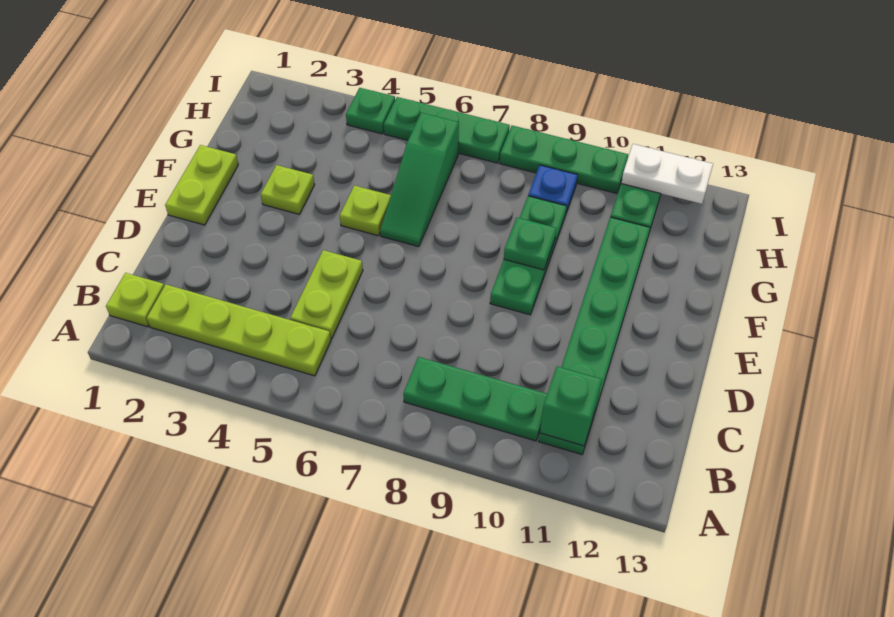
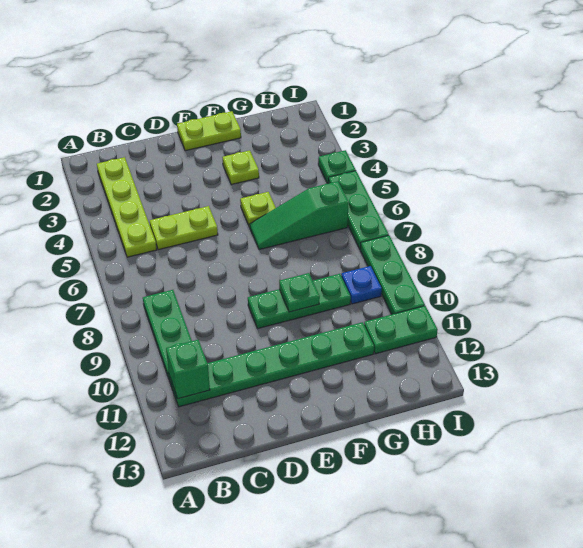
lime plate B1 level 1 -> none
white plate I11:I12 level 2 -> none

